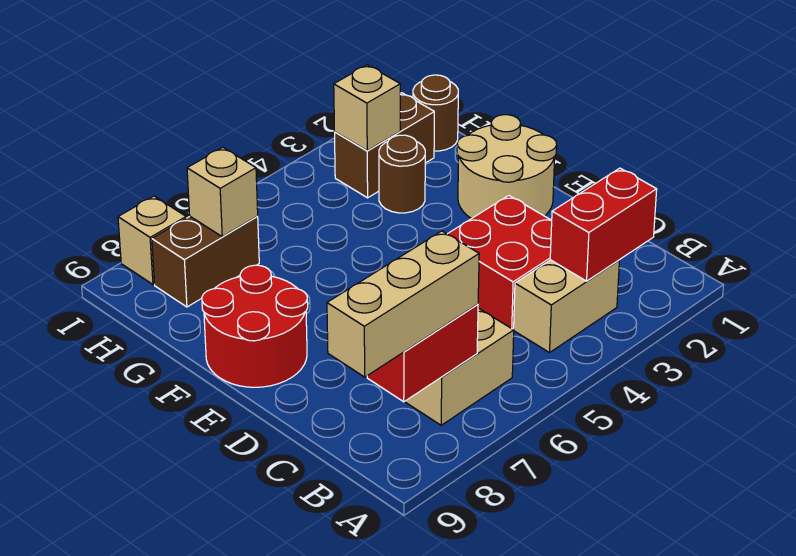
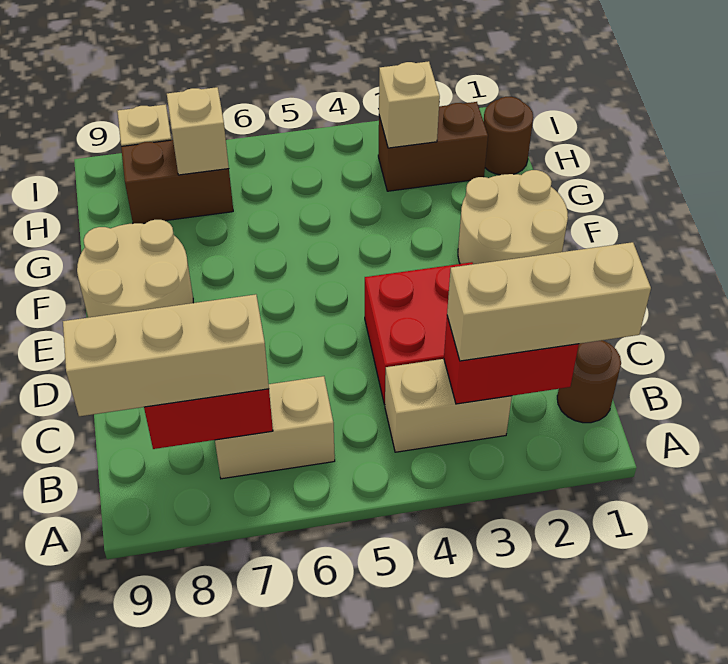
none -> tan brick B1:B3 level 3
red round brick E8:F9 level 1 -> tan round brick E8:F9 level 1
brown round brick G3 level 1 -> brown round brick B1 level 1

